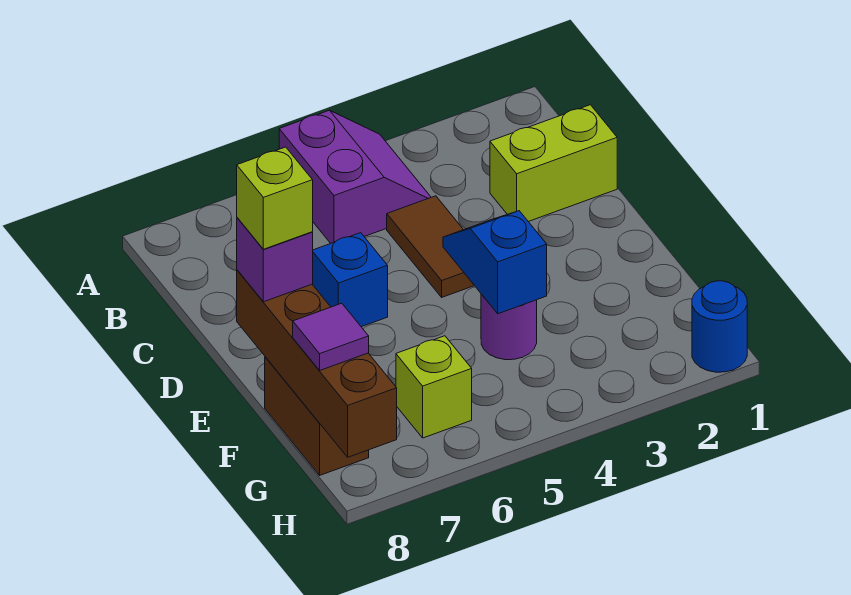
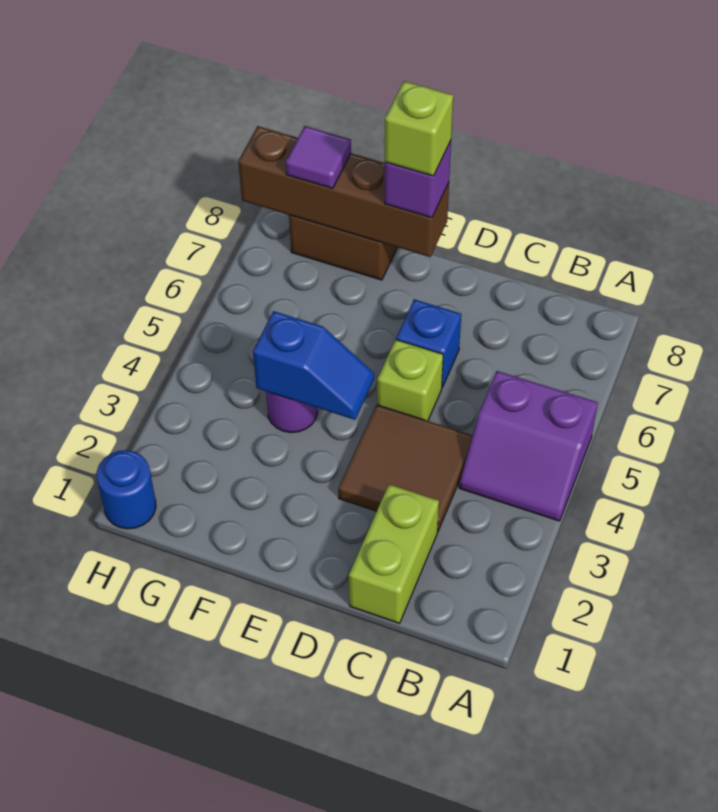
brown tile C4:D4 level 1 -> brown tile C3:D4 level 1
lime brick G6 level 1 -> lime brick D5 level 1

